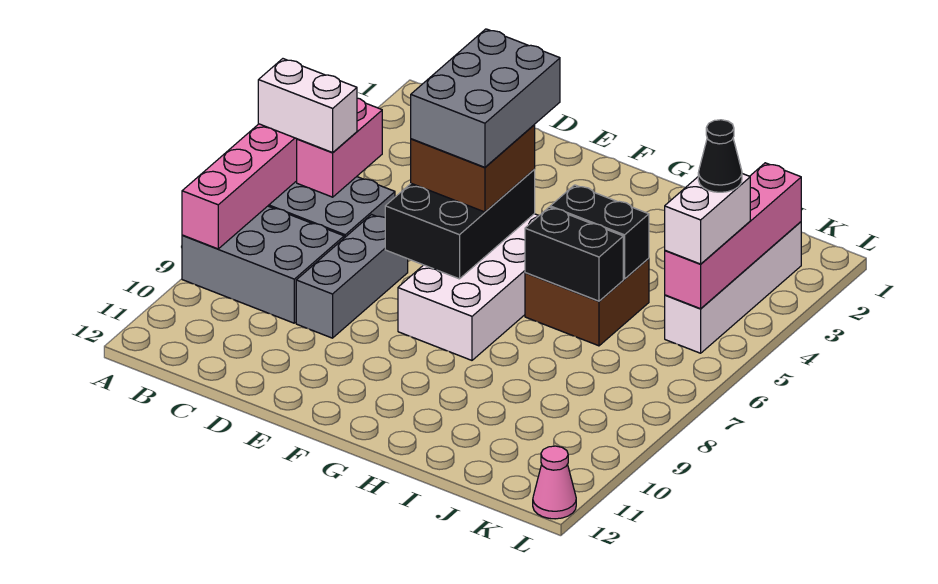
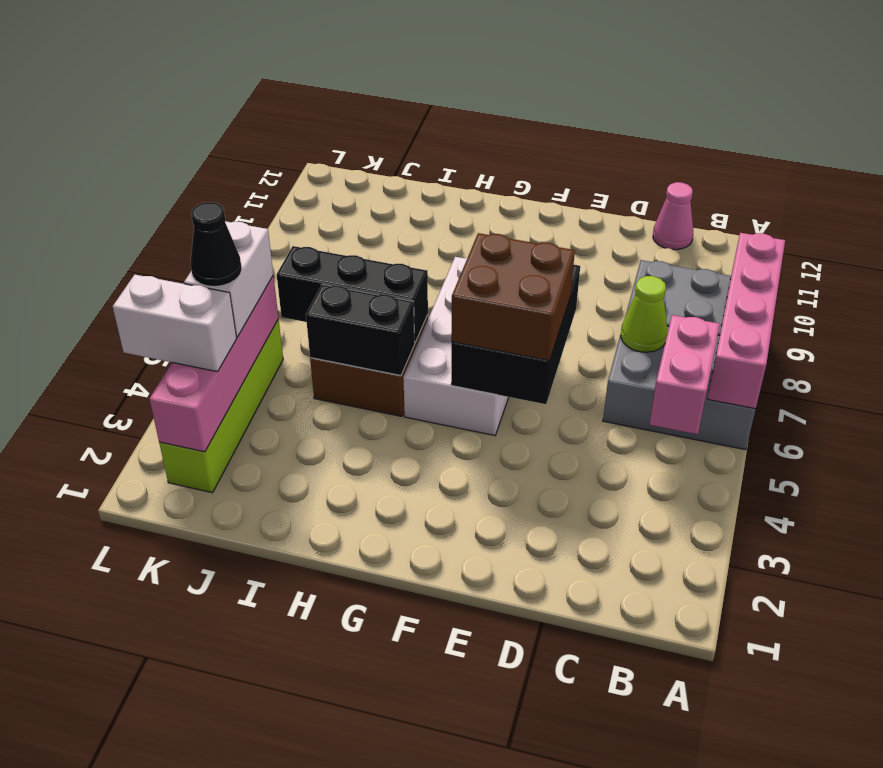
white brick A6:B6 level 3 -> white brick K3:L3 level 3
none -> lime cone C7 level 2
grey brick D7:D9 level 1 -> none
grey brick E4:F6 level 4 -> none
black brick H6:I6 level 2 -> black brick H6:J6 level 2
white brick K2:K5 level 1 -> lime brick K2:K5 level 1
pink cone L12 level 1 -> pink cone C12 level 1

